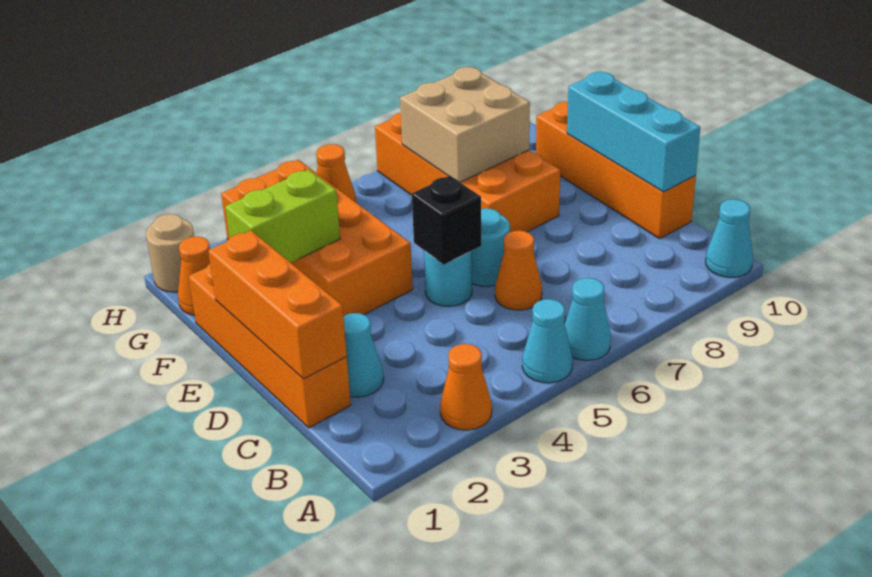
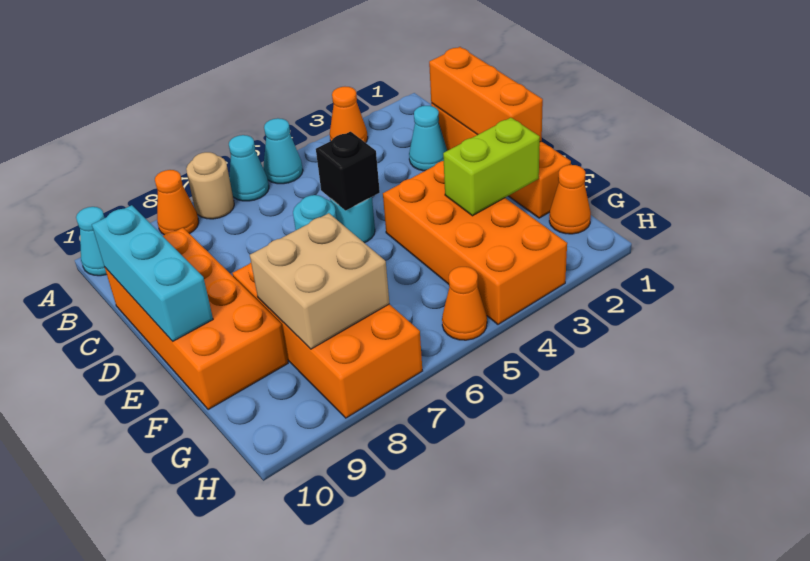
orange cone C6 level 1 -> orange cone A8 level 1
orange brick C10:F10 level 1 -> orange brick C9:F10 level 1
tan round brick H1 level 1 -> tan round brick A7 level 1

